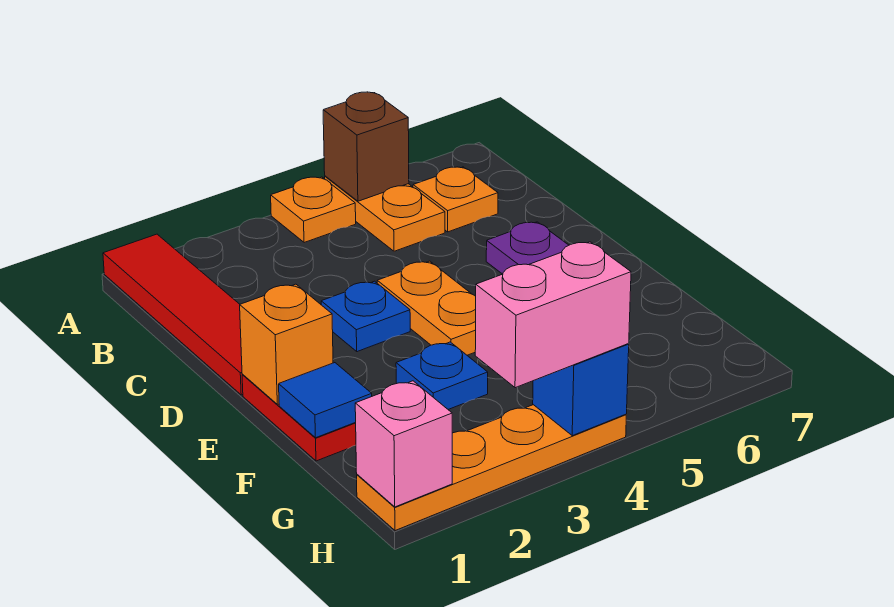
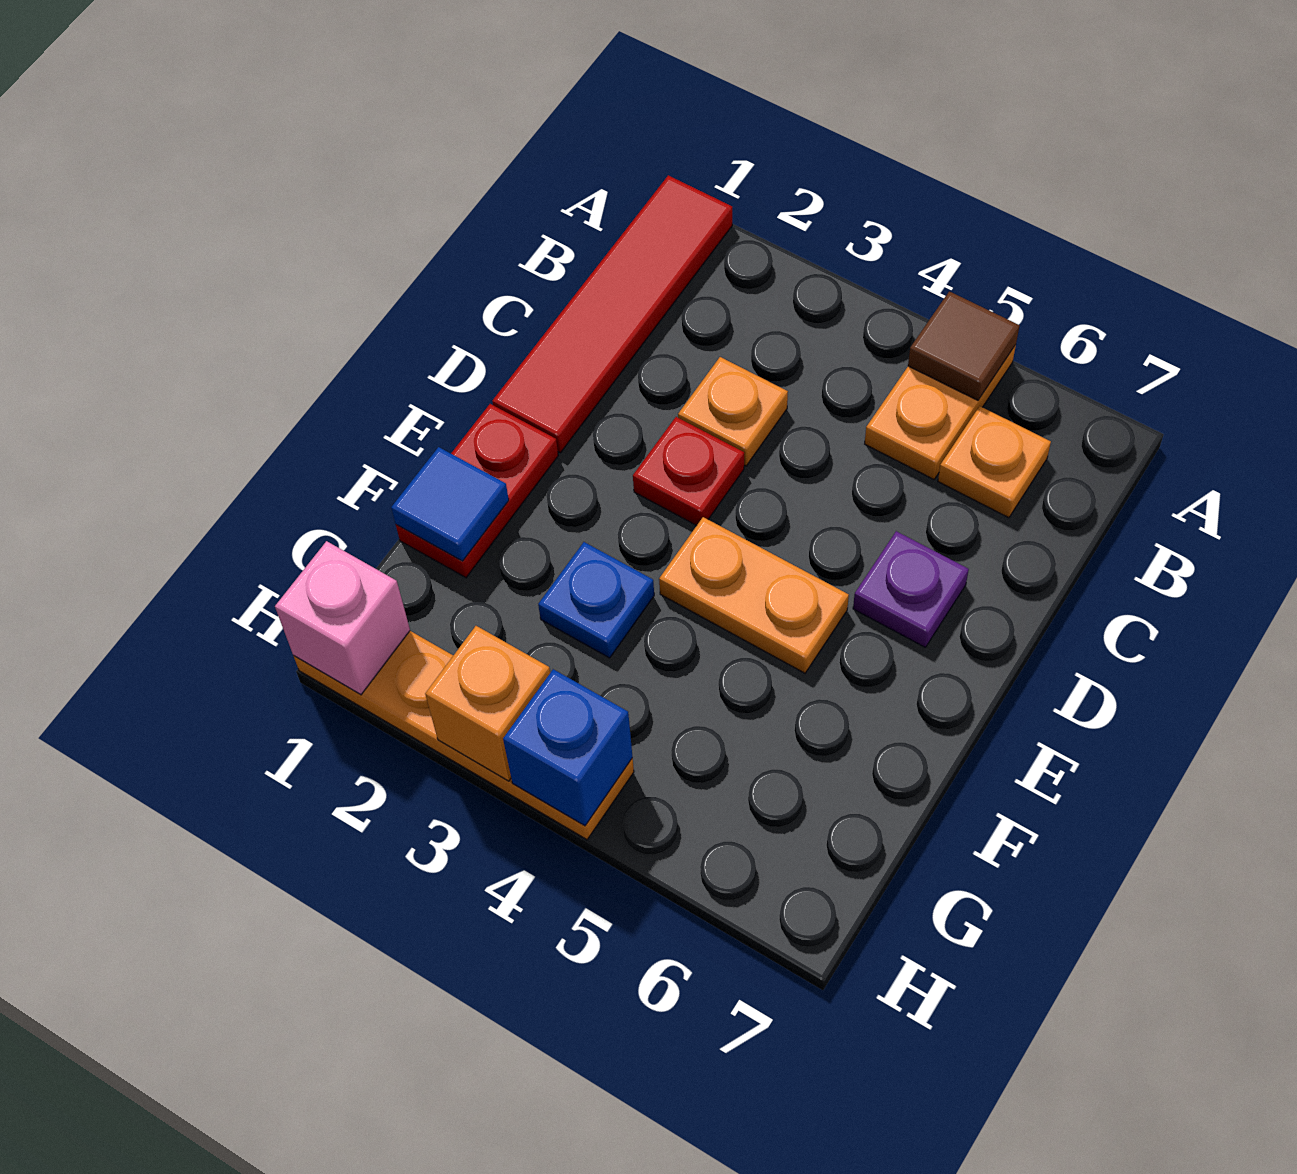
orange plate A4 level 1 -> orange plate C3 level 1
brown brick A5 level 2 -> brown tile A5 level 2
blue plate D3 level 1 -> red plate D3 level 1
orange plate D4:E4 level 1 -> orange plate E4:E5 level 1
orange brick E1 level 2 -> orange brick H3 level 2
pink brick H3:H4 level 3 -> none

